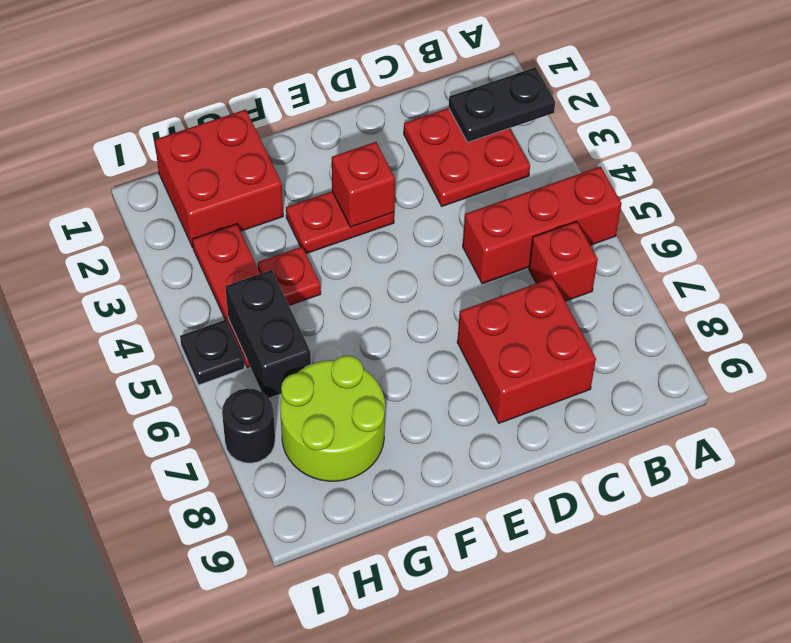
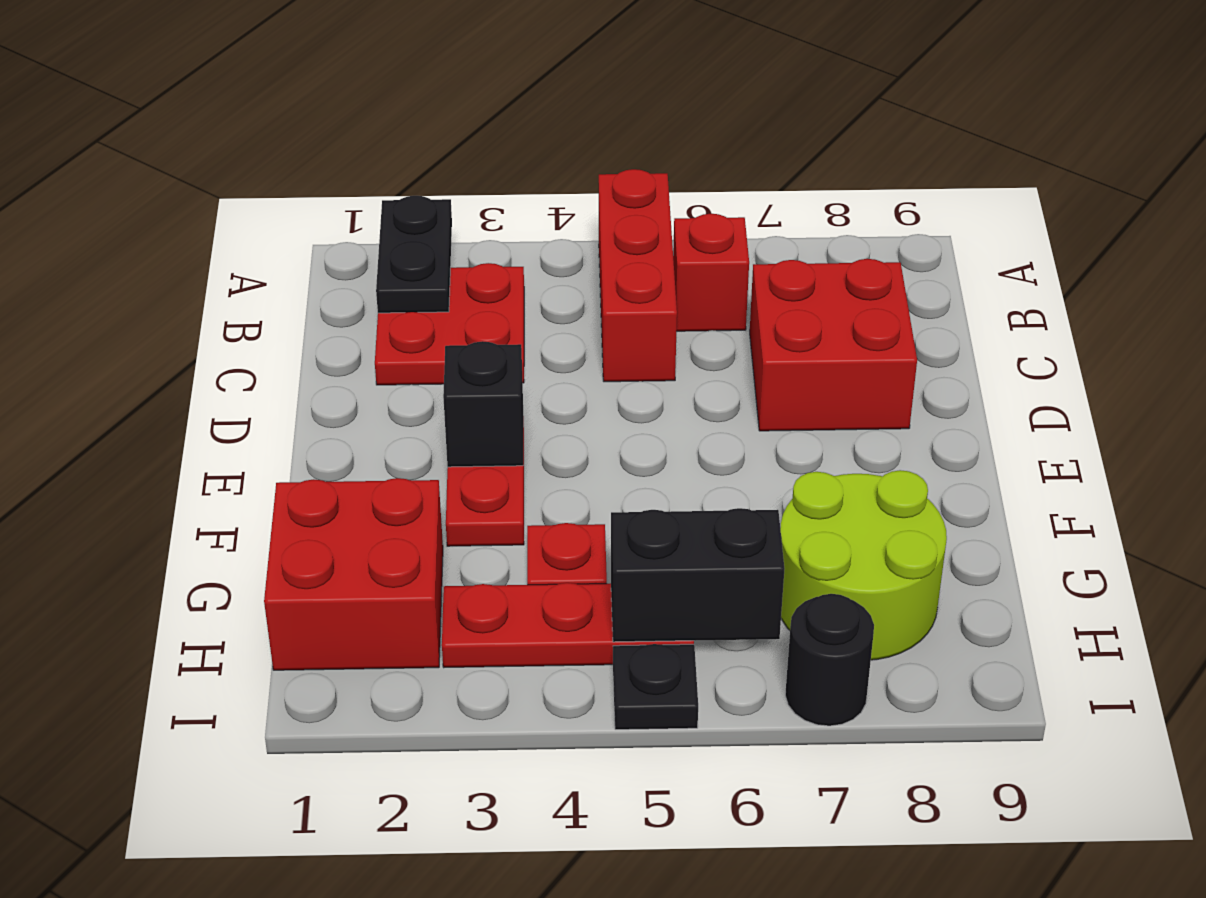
red brick E3 level 2 -> black brick E3 level 2

